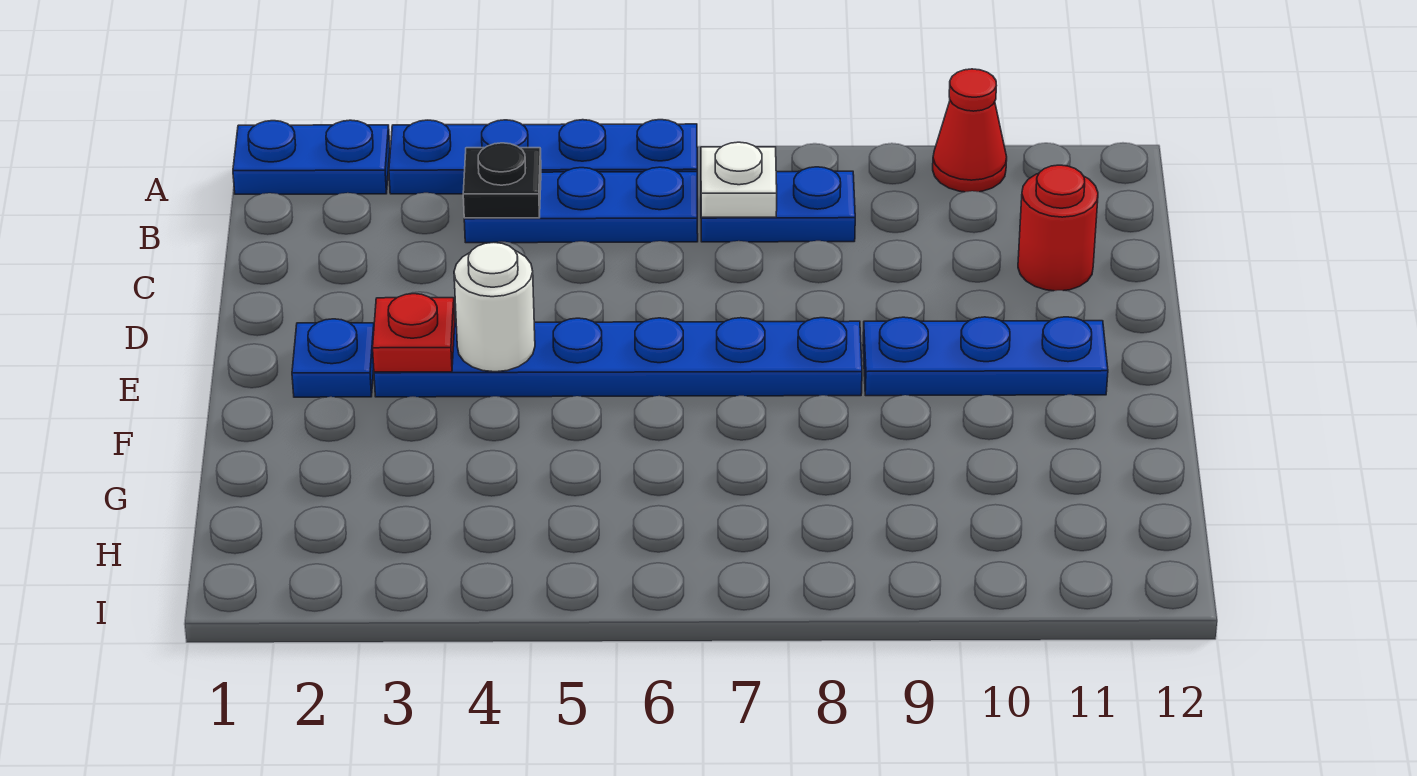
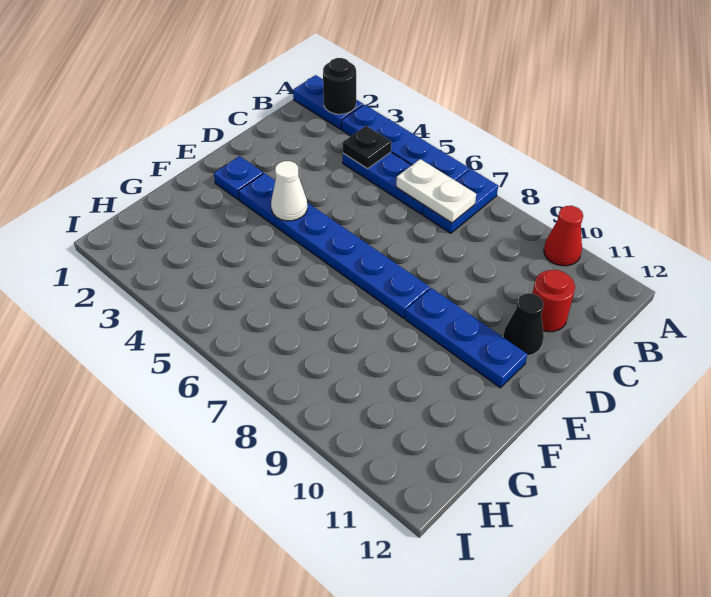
none -> black round brick A2 level 2
blue plate B7:B8 level 1 -> blue plate A7:B7 level 1
white plate B7 level 2 -> white plate B6:B7 level 2
none -> black cone D11 level 1
red plate E3 level 2 -> none
white round brick E4 level 2 -> white cone E4 level 2

